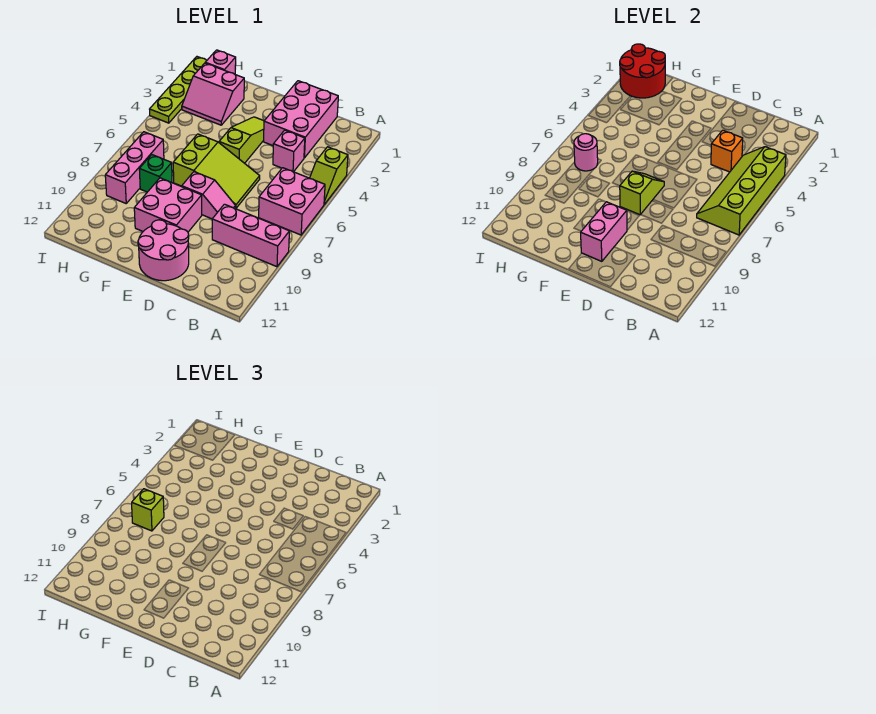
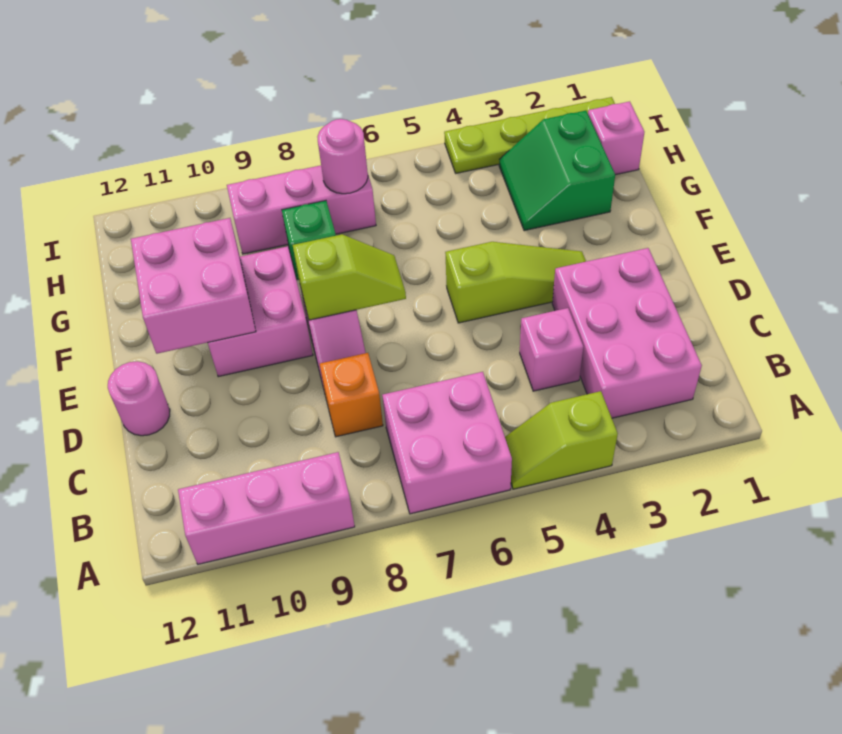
lime slope A4:B7 level 2 top A -> none
pink brick A9:C9 level 1 -> pink brick A9:A11 level 1
pink brick C1:D3 level 1 -> pink brick B2:D3 level 1
orange brick C4 level 2 -> orange brick C8 level 1
lime slope D6:F7 level 1 top F -> none
pink round brick D11:E12 level 1 -> pink round brick D12 level 1
pink brick E10:E11 level 2 -> pink brick E10:F11 level 2
pink slope G2:H3 level 1 top 2 -> green slope G2:H3 level 1 top 2
red round brick H1:I2 level 2 -> none
lime brick H7 level 3 -> none

